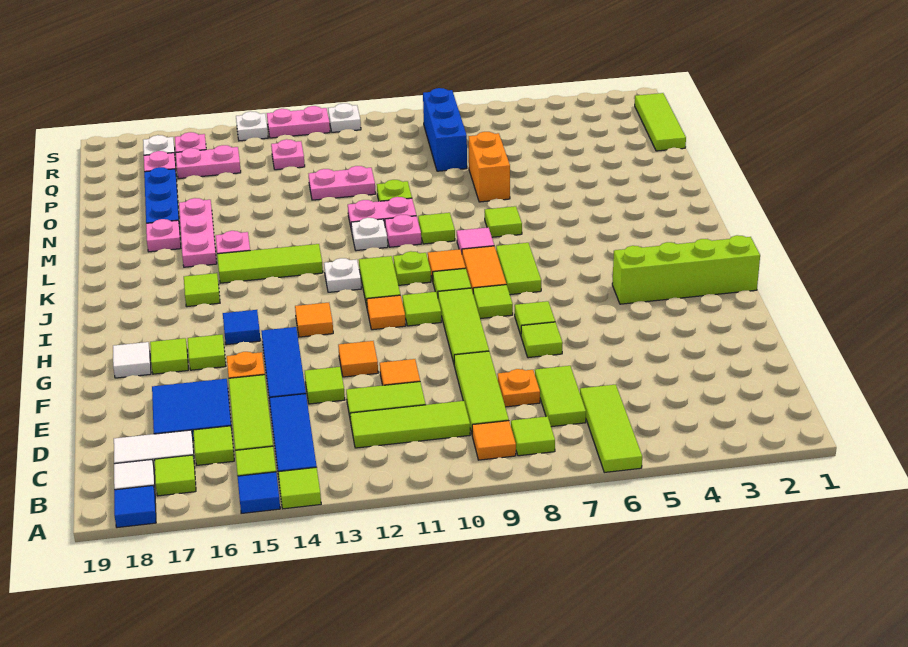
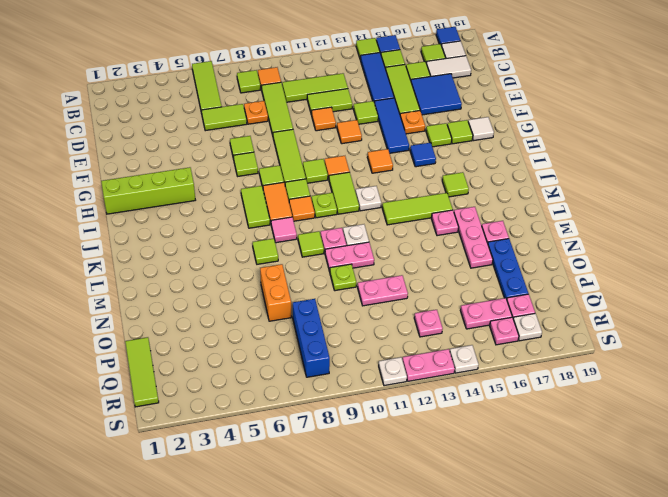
lime tile C7:D7 level 1 -> lime tile D6:D7 level 1

